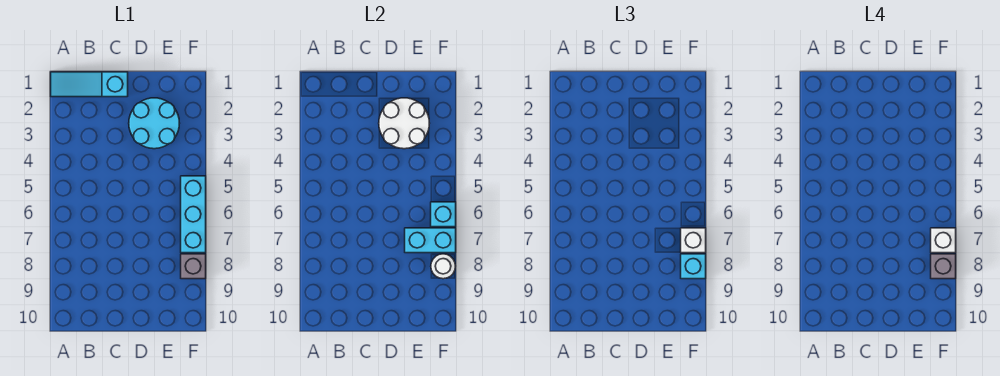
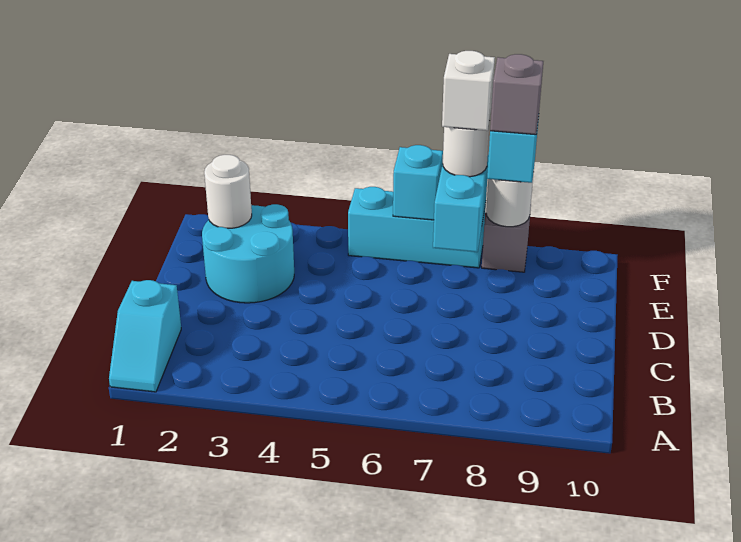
cyan slope A1:C1 level 1 top C -> cyan slope A1:B1 level 1 top B
white round brick D2:E3 level 2 -> white round brick E2 level 2
white brick F7 level 3 -> white round brick F7 level 3

